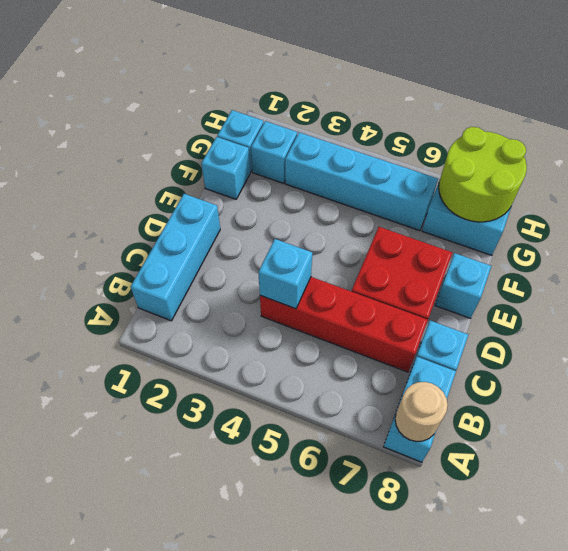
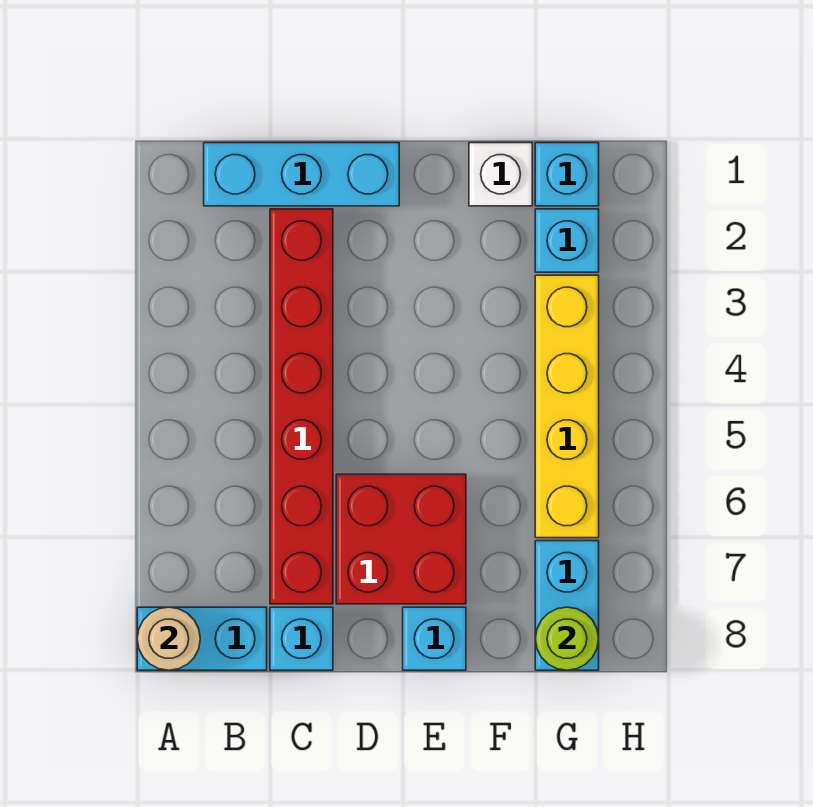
red brick C4:C7 level 1 -> red brick C2:C7 level 1
cyan brick C4 level 2 -> none
cyan brick F1 level 1 -> white brick F1 level 1
cyan brick G3:G6 level 1 -> yellow brick G3:G6 level 1
lime round brick G7:H8 level 2 -> lime round brick G8 level 2

